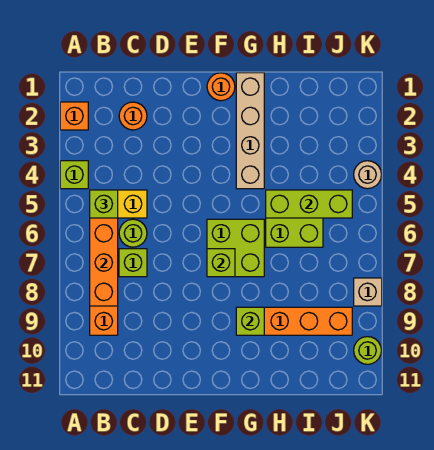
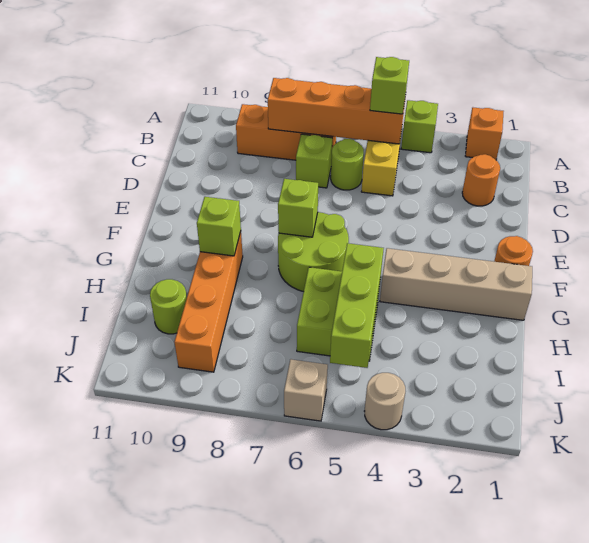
lime brick F6:G7 level 1 -> lime round brick F6:G7 level 1
tan brick K8 level 1 -> tan brick K6 level 1
lime round brick K10 level 1 -> lime round brick I10 level 1

